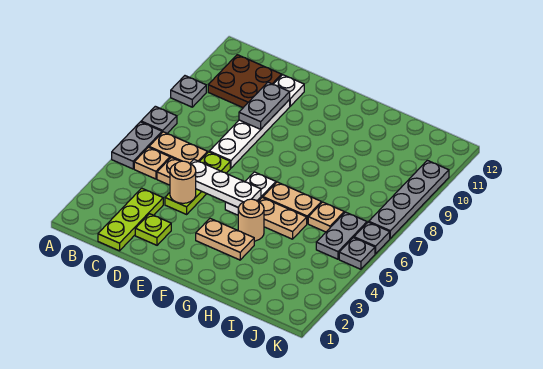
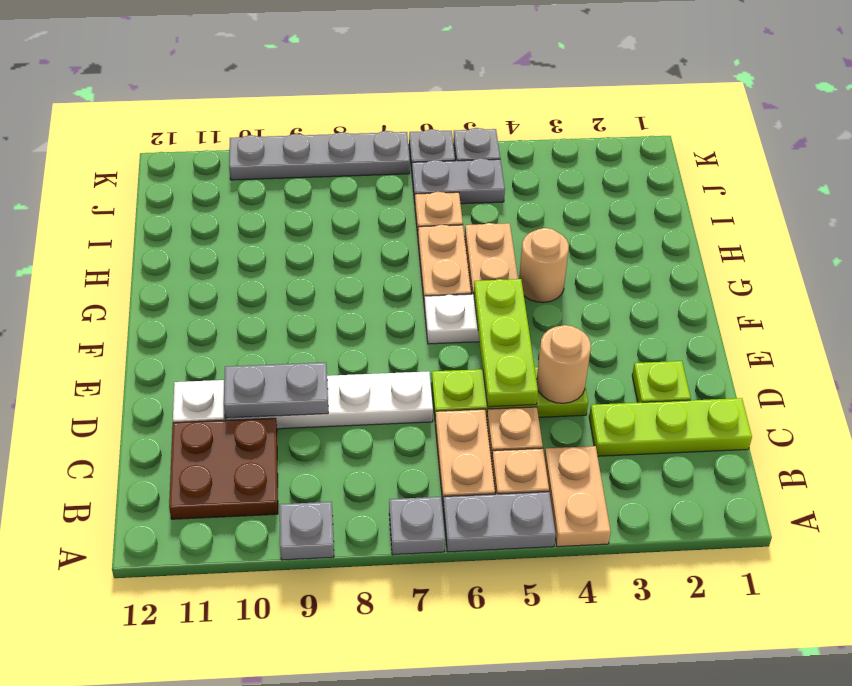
white plate D5:F5 level 2 -> lime plate D5:F5 level 2
tan plate F3:G3 level 1 -> tan plate A4:B4 level 1

